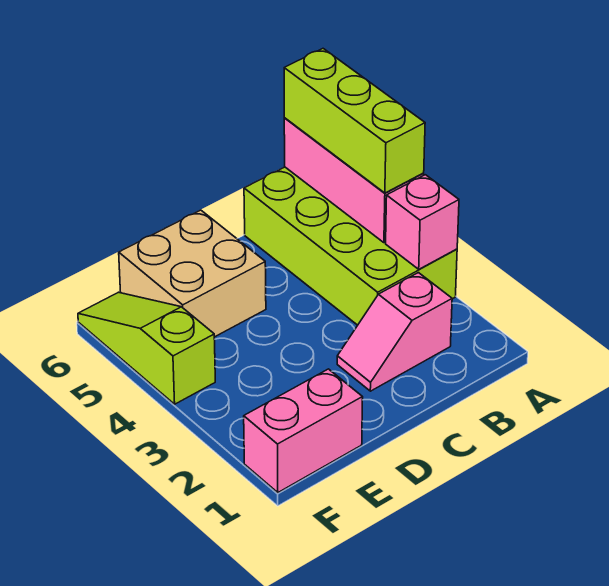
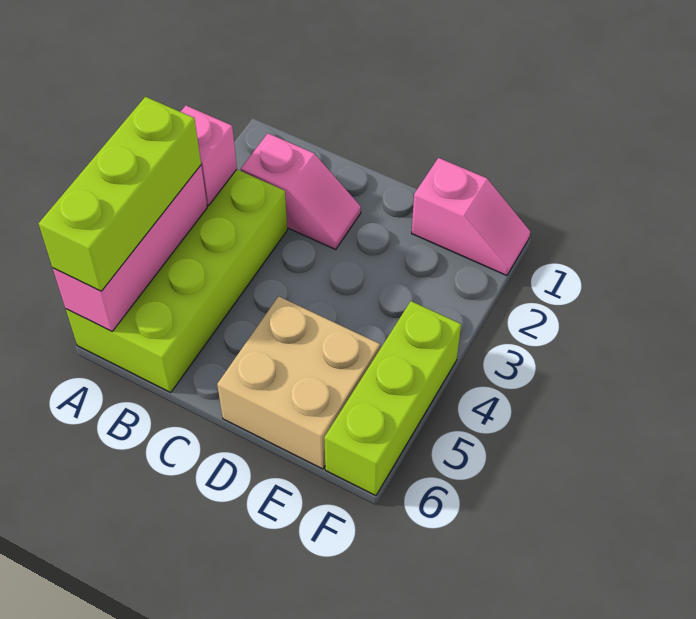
pink brick E1:F1 level 1 -> pink slope E1:F1 level 1 top E
lime slope F4:F6 level 1 top 4 -> lime brick F4:F6 level 1

